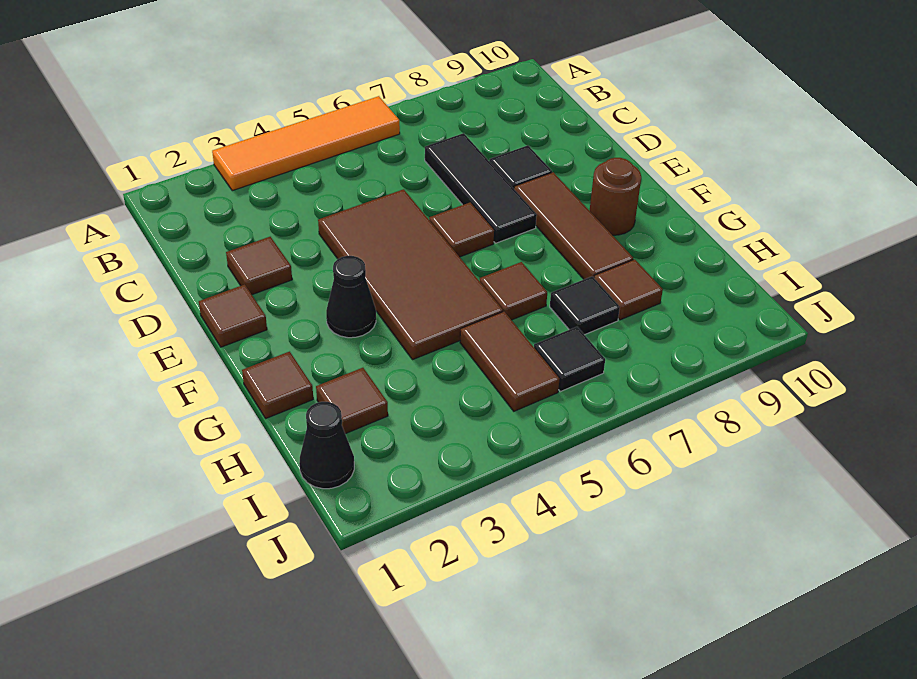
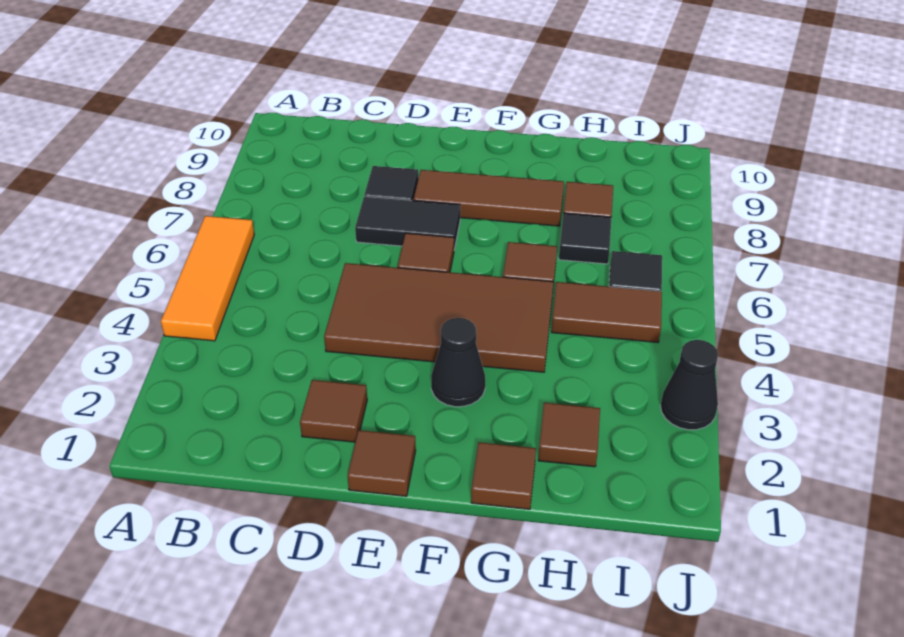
orange tile A3:A6 level 1 -> orange tile A4:A6 level 1
black tile C7:E7 level 1 -> black tile D7:E7 level 1
brown round brick F9 level 1 -> none
black cone I1 level 1 -> black cone J3 level 1

